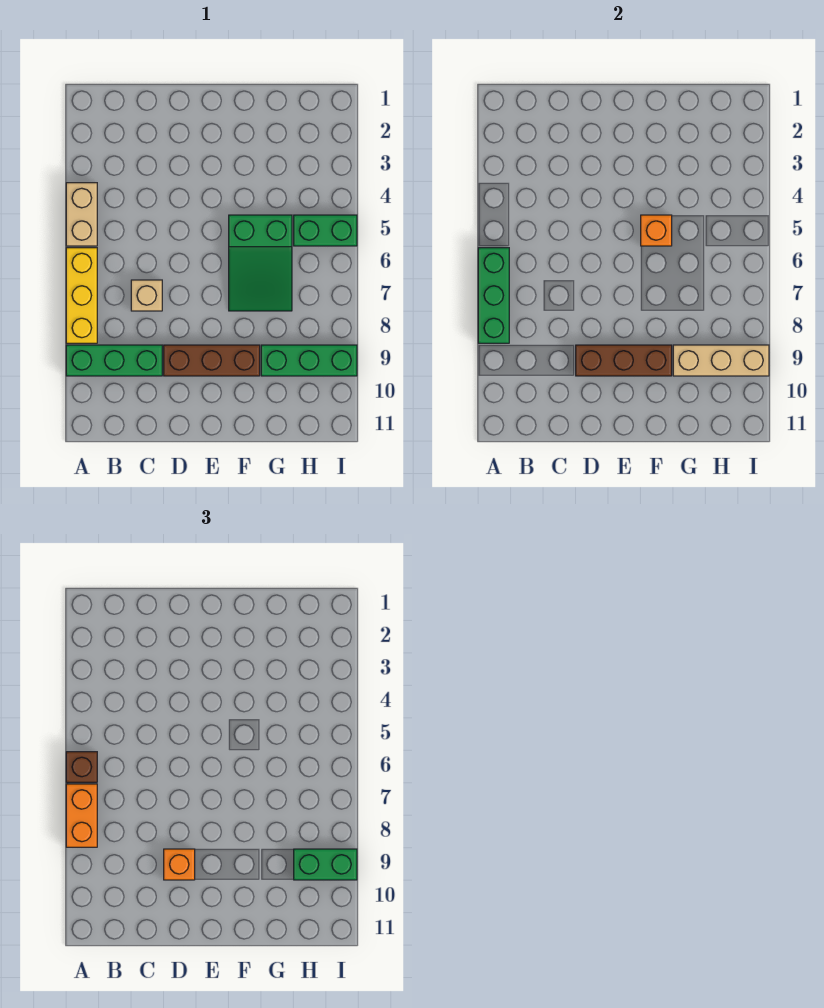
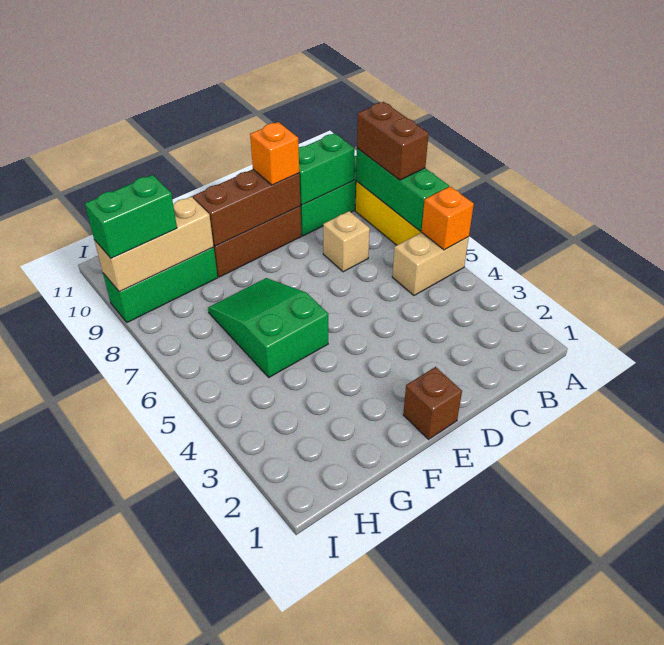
tan brick A4:A5 level 1 -> tan brick A5:B5 level 1
brown brick A6 level 3 -> brown brick E1 level 1
orange brick A7:A8 level 3 -> brown brick A7:A8 level 3
orange brick F5 level 2 -> orange brick A5 level 2
green brick H5:I5 level 1 -> green brick B9:C9 level 2

